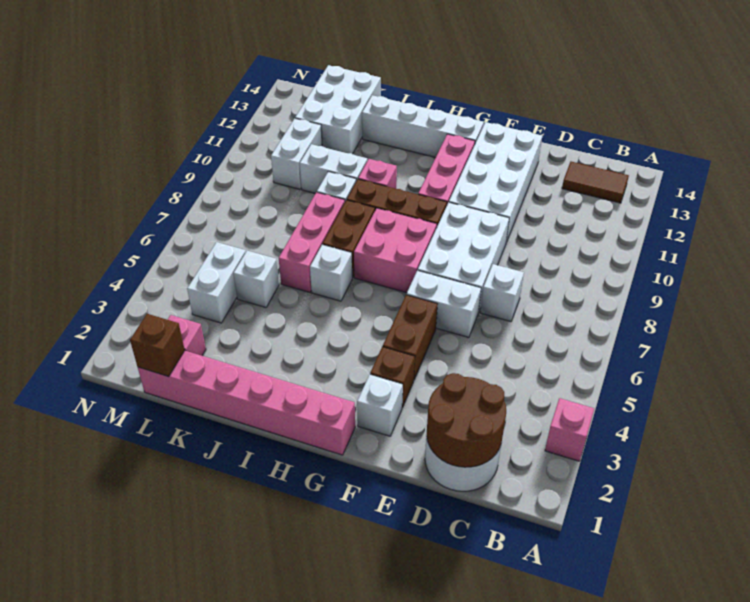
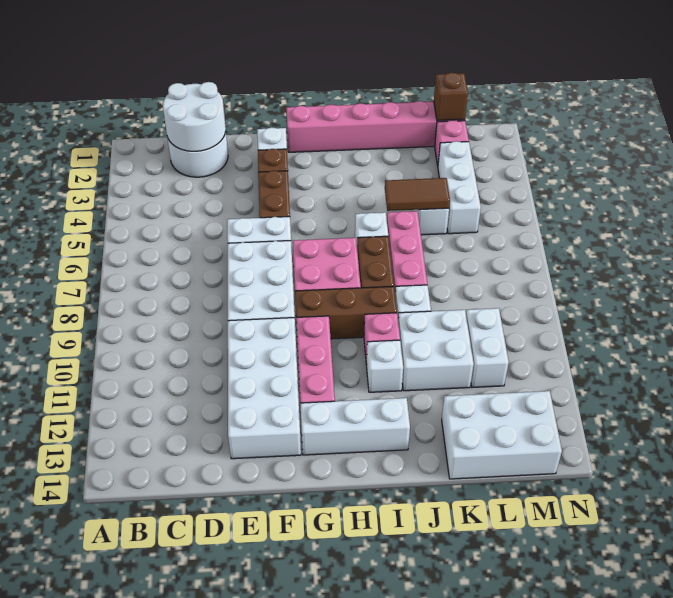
pink brick A3 level 1 -> none
brown tile B13:C13 level 1 -> brown tile J5:K5 level 2
brown round brick C1:D2 level 2 -> white round brick C1:D2 level 2
white brick D7 level 1 -> white brick I11 level 1
white brick G13:J13 level 1 -> white brick G13:I13 level 1
white brick J10:K10 level 1 -> white brick J10:K11 level 1
white brick K12:L14 level 1 -> white brick K13:M14 level 1
white brick L4:L5 level 1 -> white brick L3:L5 level 1

